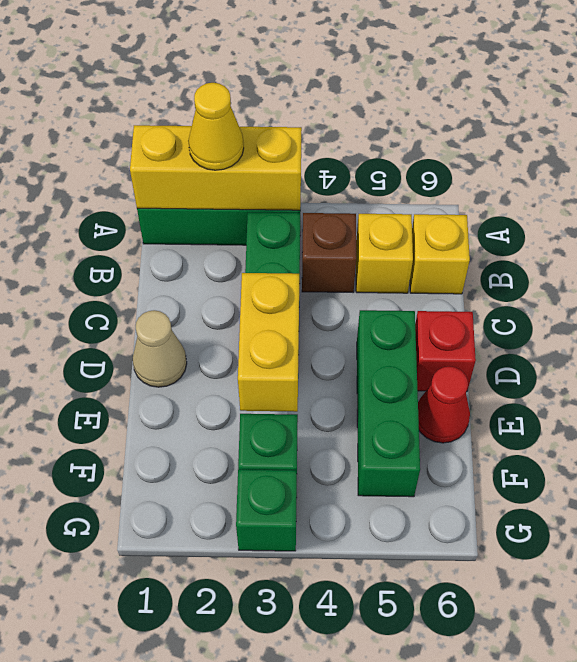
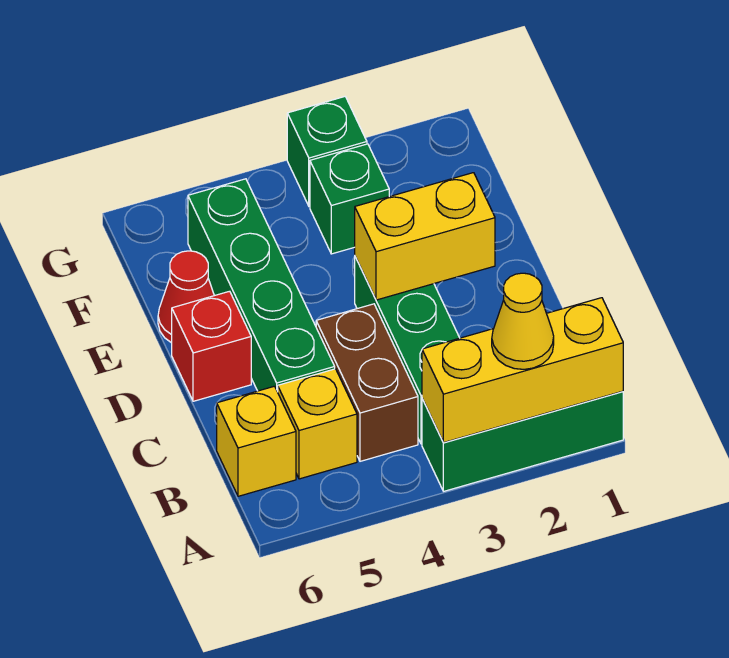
brown brick B4 level 1 -> brown brick B4:C4 level 1
tan cone D1 level 1 -> none
yellow brick D3:E3 level 2 -> yellow brick D2:D3 level 2
green brick D5:F5 level 1 -> green brick C5:F5 level 1

